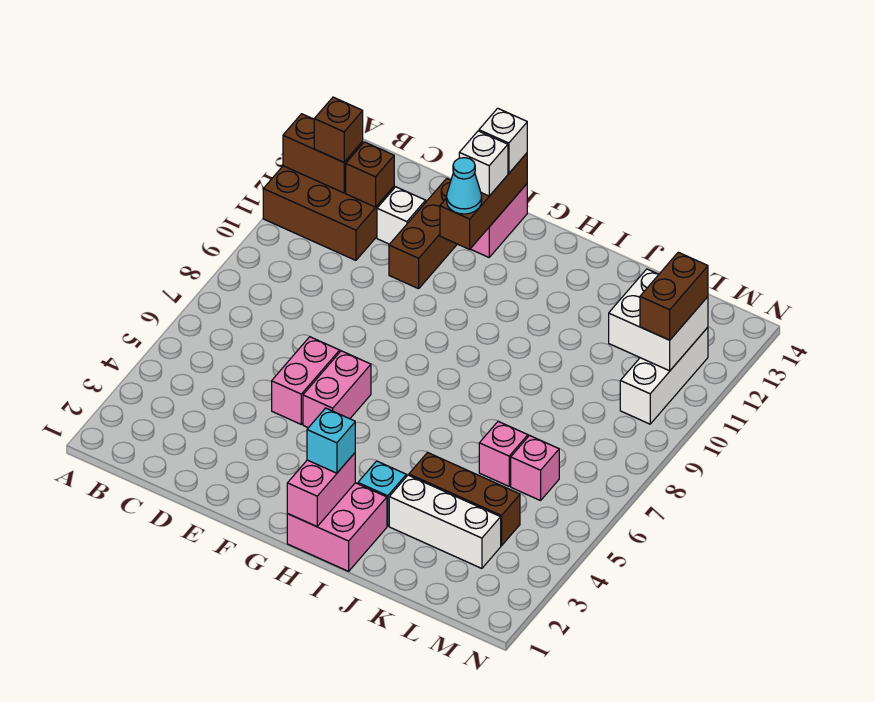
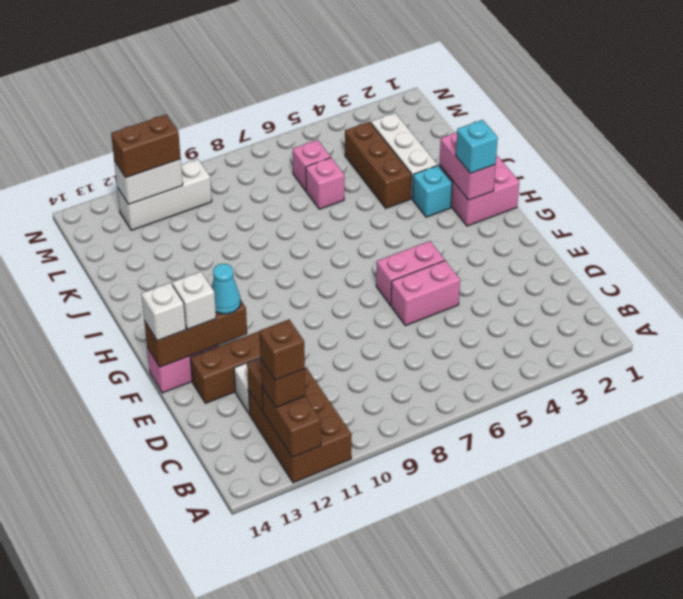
none -> brown brick B12 level 4
pink brick H1:H2 level 2 -> pink brick H2:I2 level 2
white brick L11:M12 level 2 -> white brick M11:M12 level 2

